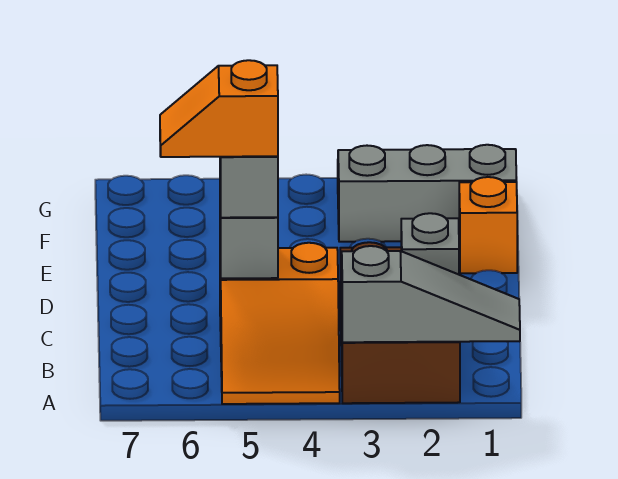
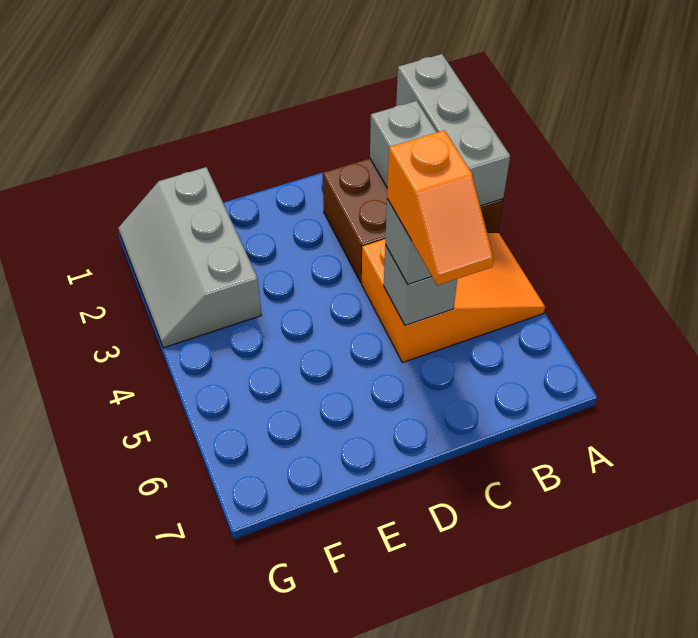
grey slope A1:A3 level 2 top 3 -> grey brick A1:A3 level 2
orange brick E1 level 1 -> none

